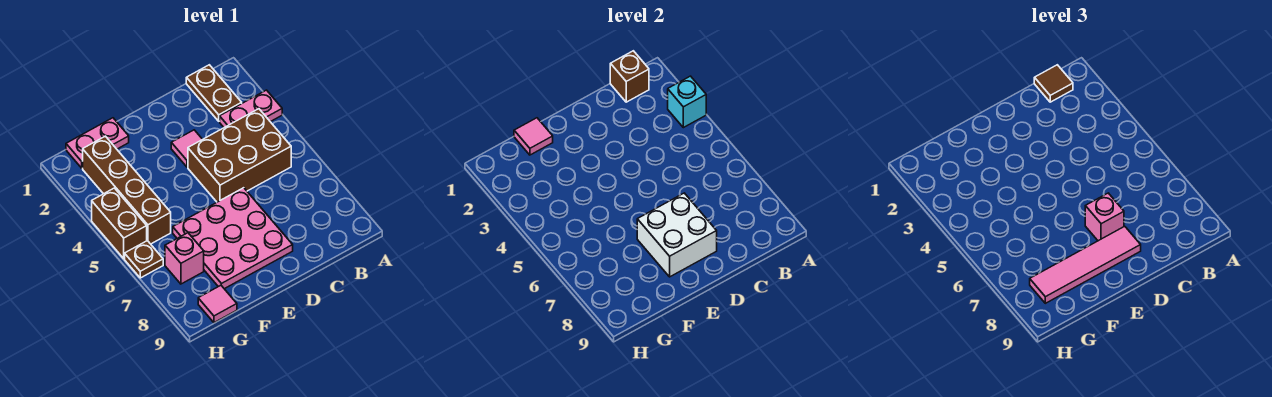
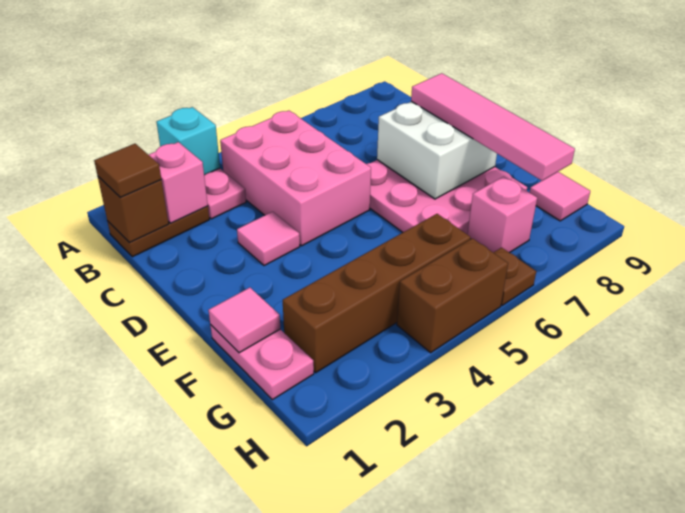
brown brick B4:D5 level 1 -> pink brick B4:D5 level 1
pink brick D7 level 3 -> pink brick B2 level 2

